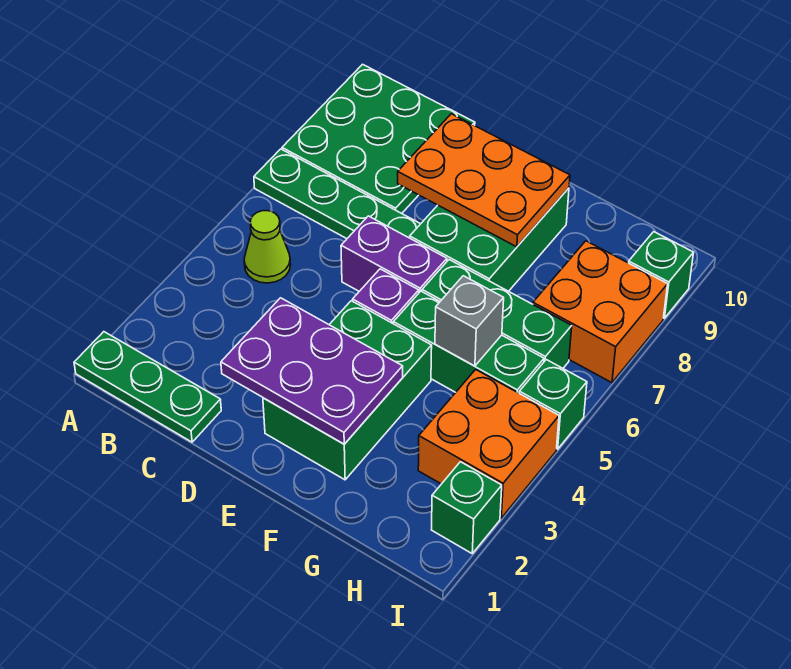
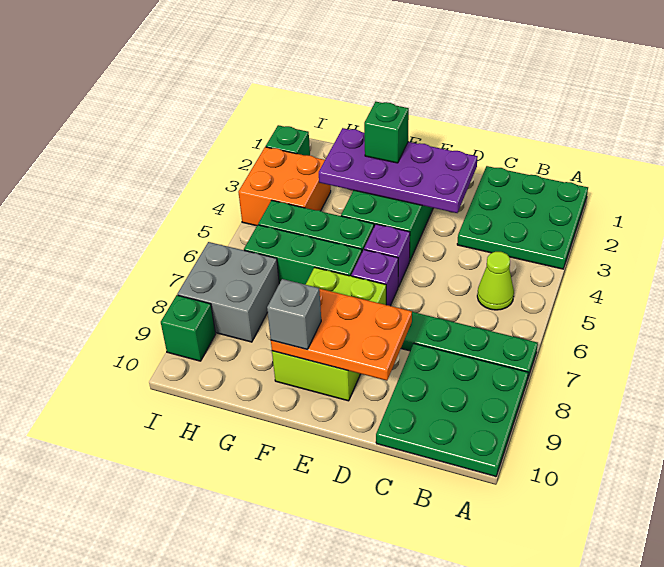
green plate A1:C1 level 1 -> green plate A1:C3 level 1
purple plate D2:F3 level 2 -> purple plate D2:G3 level 2
purple brick D6:E6 level 1 -> purple brick E6 level 1
green brick E7:F9 level 1 -> lime brick E7:F9 level 1
grey brick G5 level 2 -> grey brick F9 level 3
orange brick H7:I8 level 1 -> grey brick H7:I8 level 1
green brick I5 level 1 -> green brick F2 level 3

